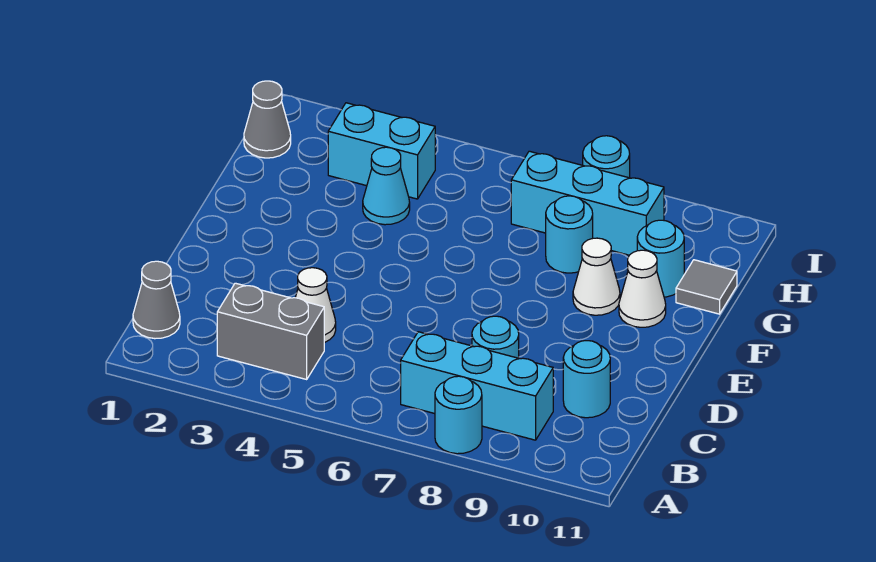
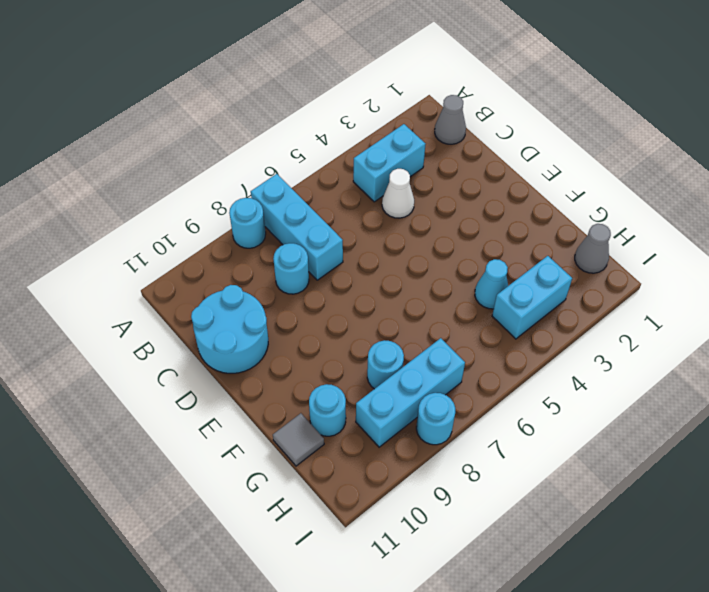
grey brick B3:B4 level 1 -> cyan brick B3:B4 level 1
cyan brick B7:B9 level 1 -> cyan brick A7:C7 level 1
cyan round brick C10 level 1 -> cyan round brick C10:D11 level 1
white cone F9 level 1 -> none
white cone F10 level 1 -> none

